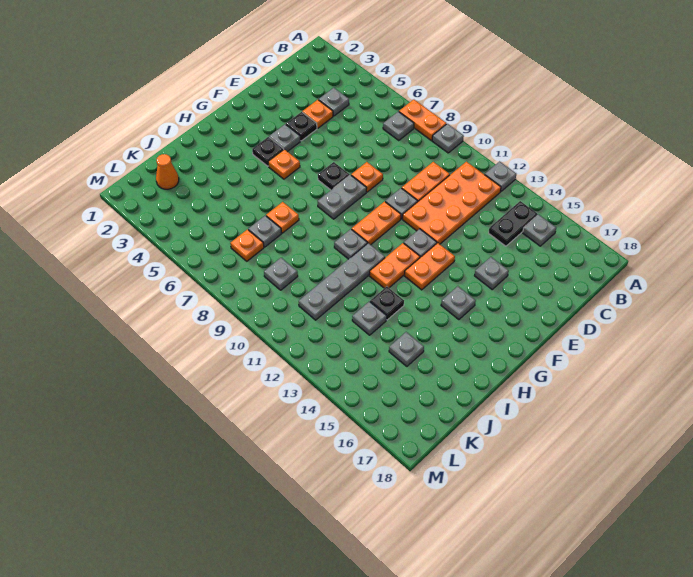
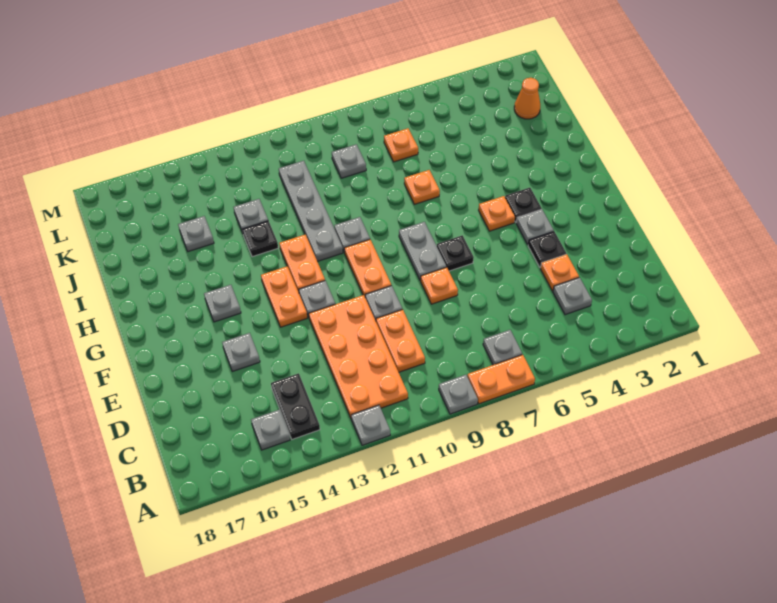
grey plate J7 level 1 -> none

